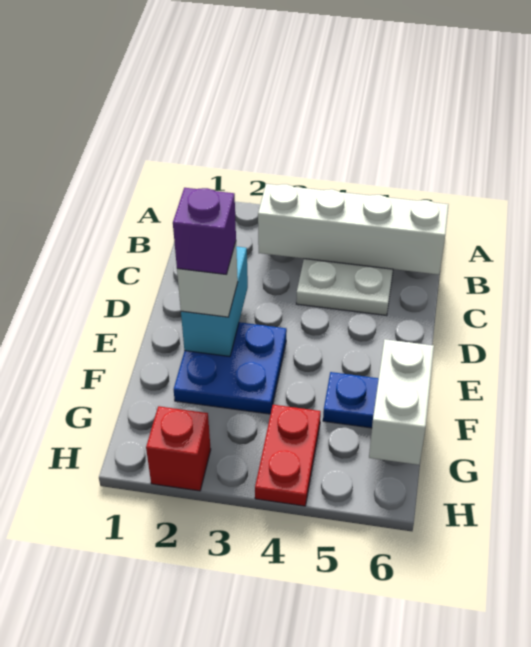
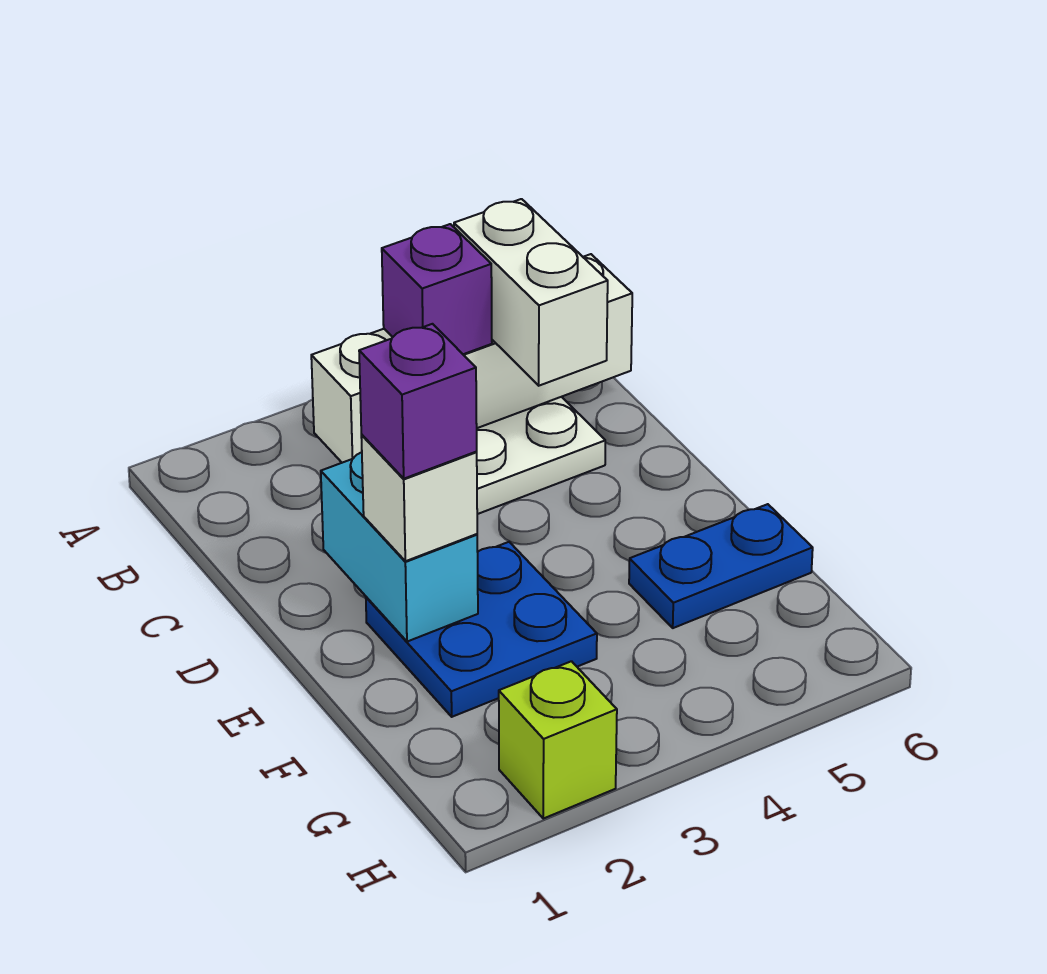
none -> purple brick B4 level 3
white brick F6:G6 level 2 -> white brick B5:C5 level 3
red plate G4:H4 level 1 -> none
red brick H2 level 1 -> lime brick H2 level 1

